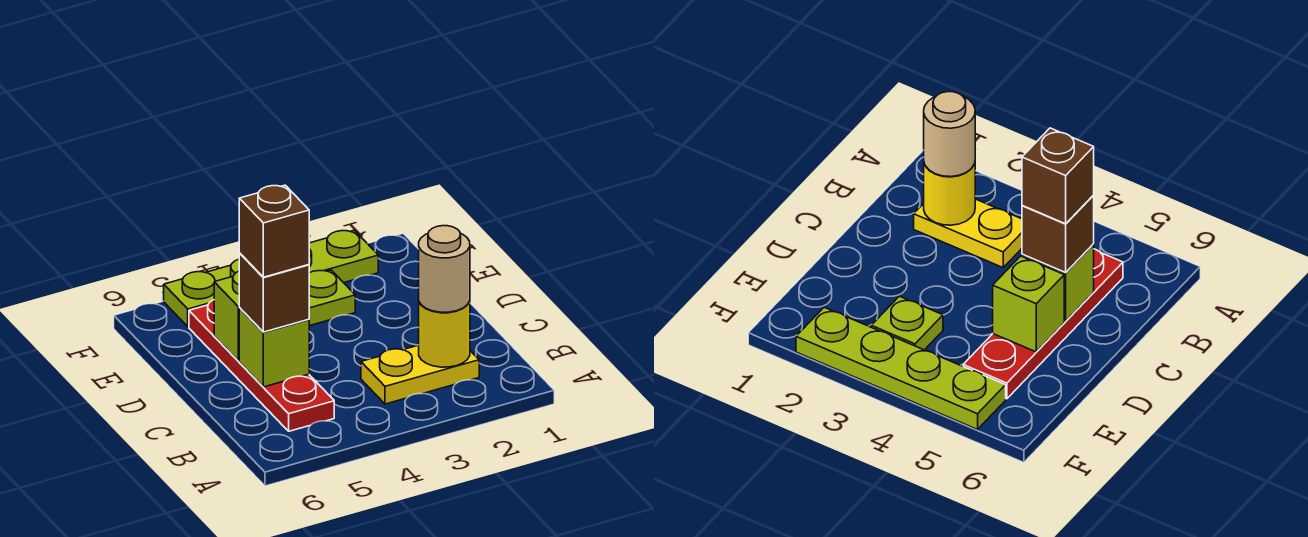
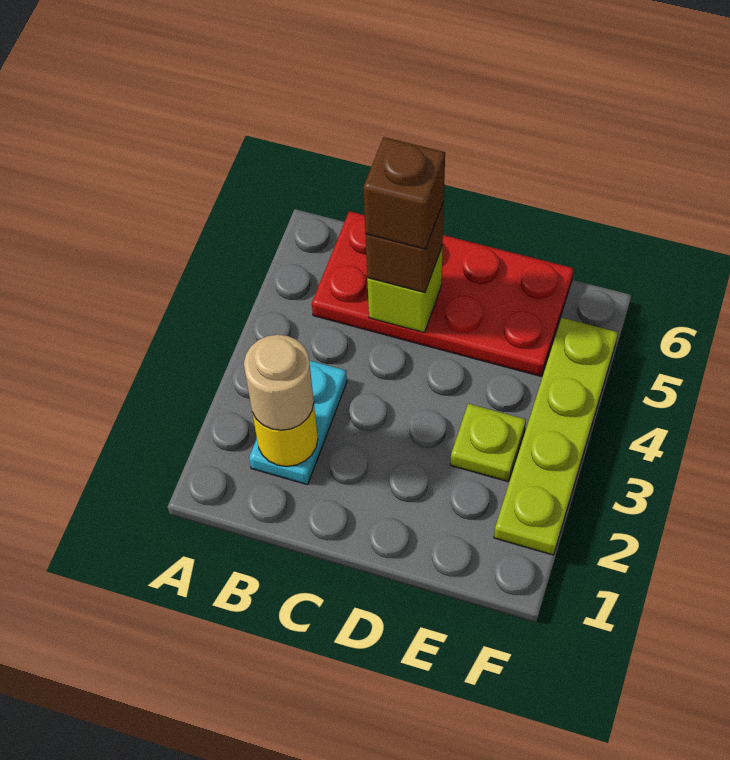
yellow plate B2:B3 level 1 -> cyan plate B2:B3 level 1
red plate B5:E5 level 1 -> red plate B5:E6 level 1
lime brick D5 level 2 -> none

